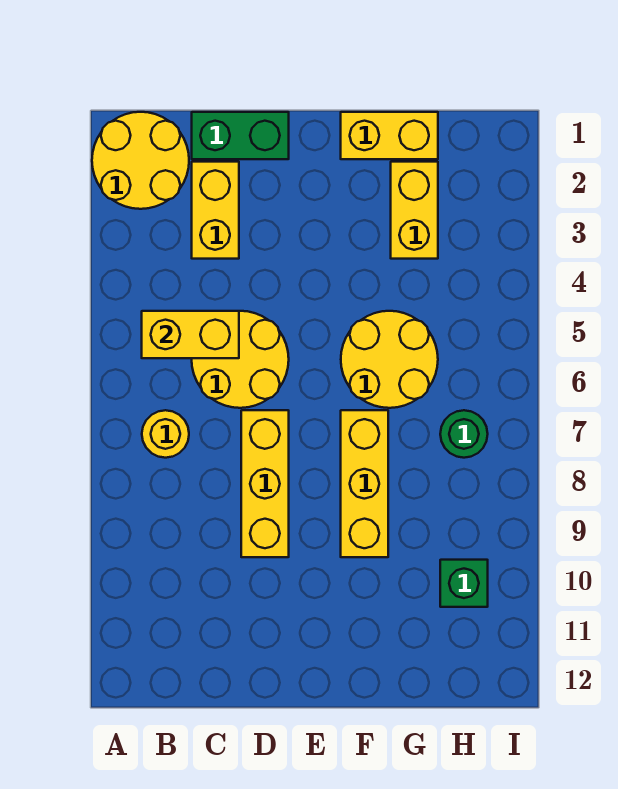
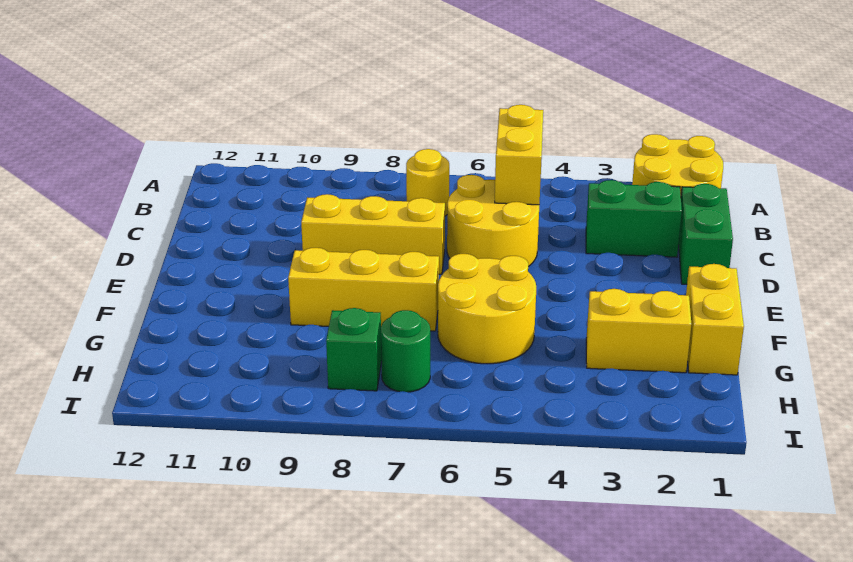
yellow brick C2:C3 level 1 -> green brick C2:C3 level 1
green brick H10 level 1 -> green brick H8 level 1

